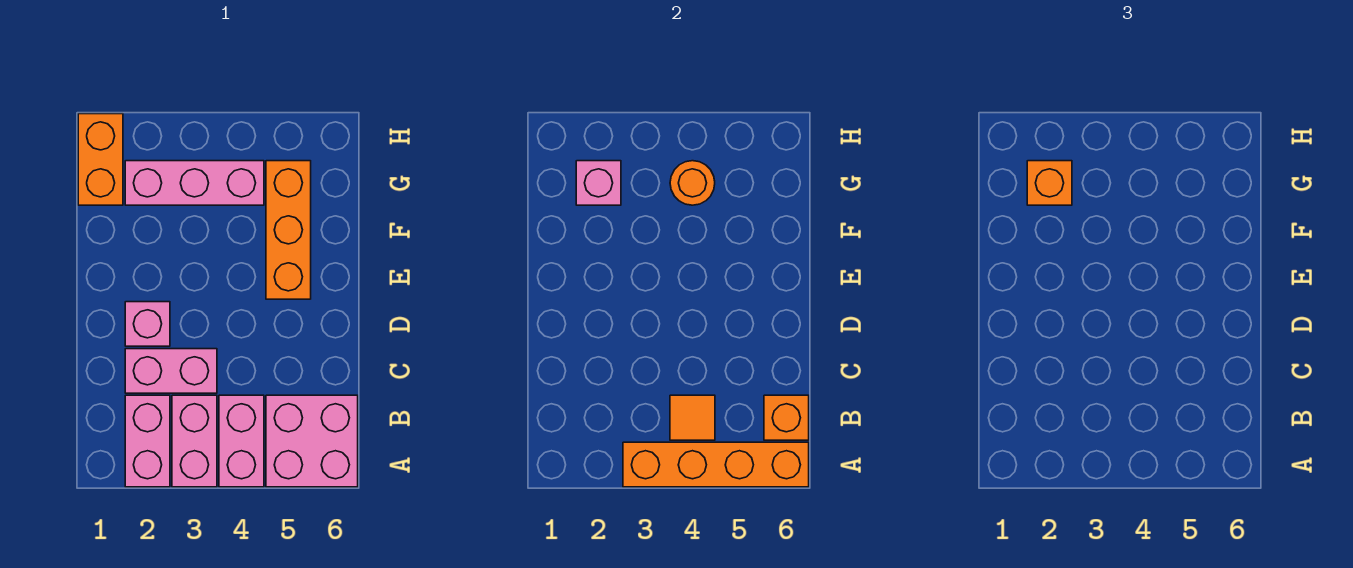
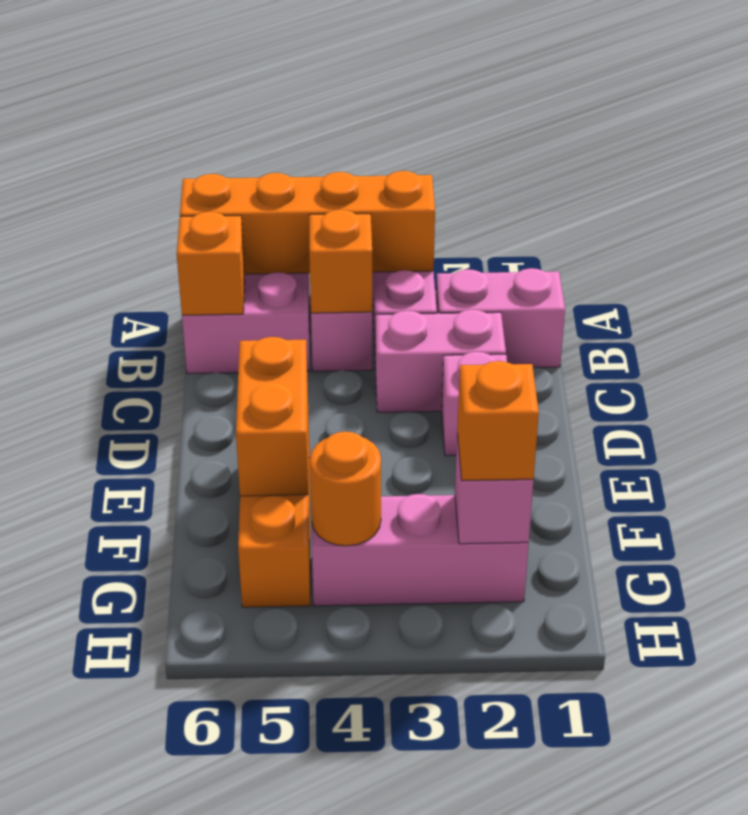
pink brick A2:B2 level 1 -> pink brick B1:B2 level 1
orange tile B4 level 2 -> orange brick B4 level 2
orange brick G1:H1 level 1 -> orange brick E5:F5 level 2

